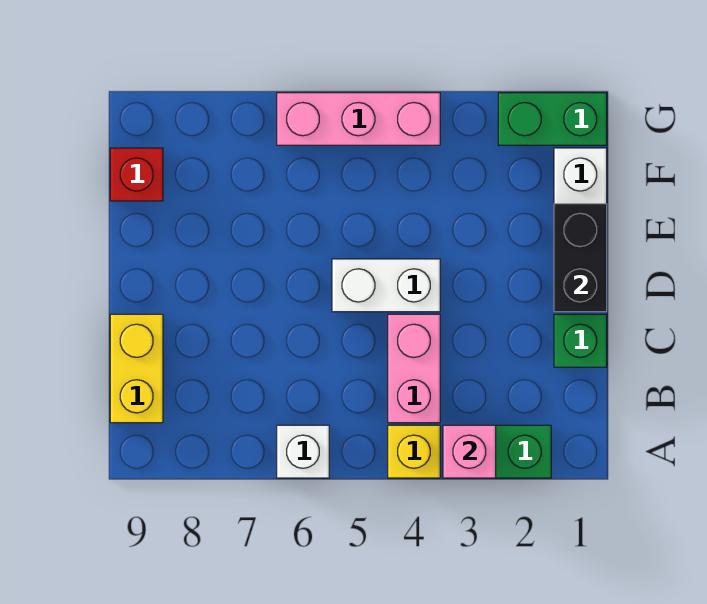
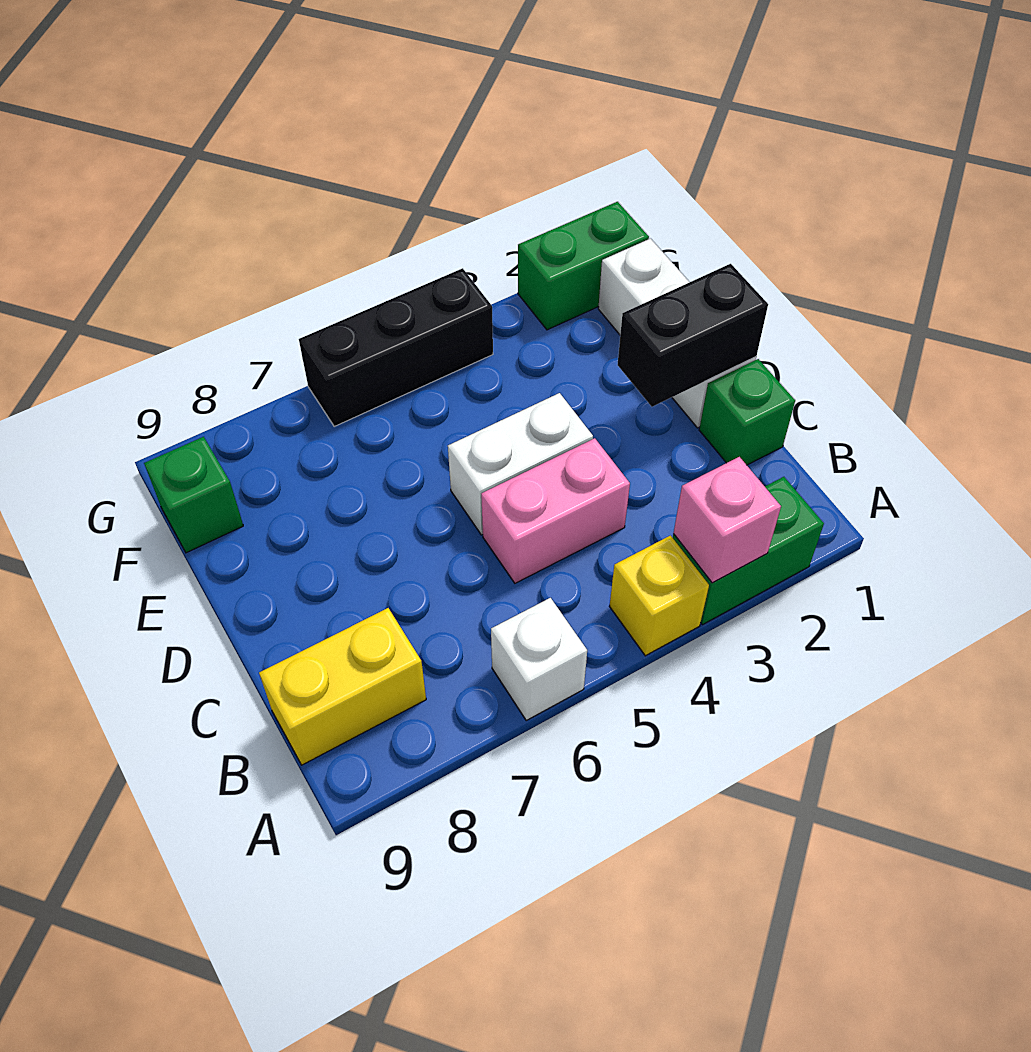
pink brick B4:C4 level 1 -> pink brick C4:C5 level 1
yellow brick B9:C9 level 1 -> yellow brick B8:B9 level 1
black brick D1:E1 level 2 -> black brick D1:D2 level 2
red brick F9 level 1 -> green brick F9 level 1
pink brick G4:G6 level 1 -> black brick G4:G6 level 1

